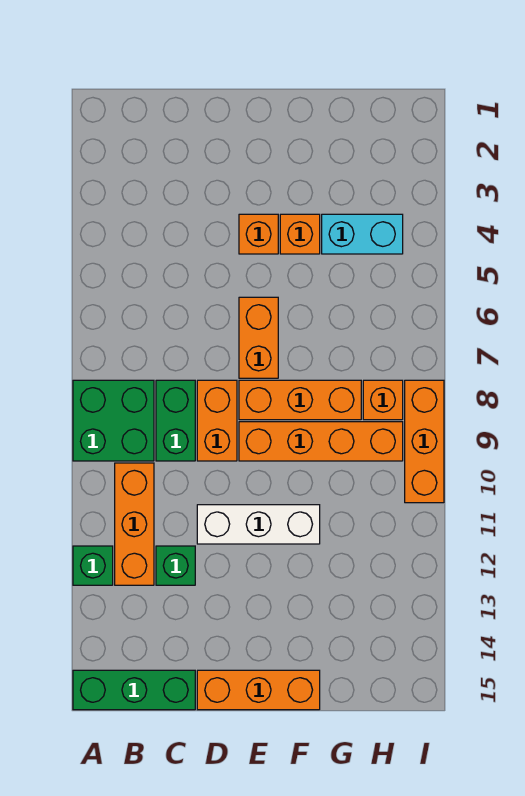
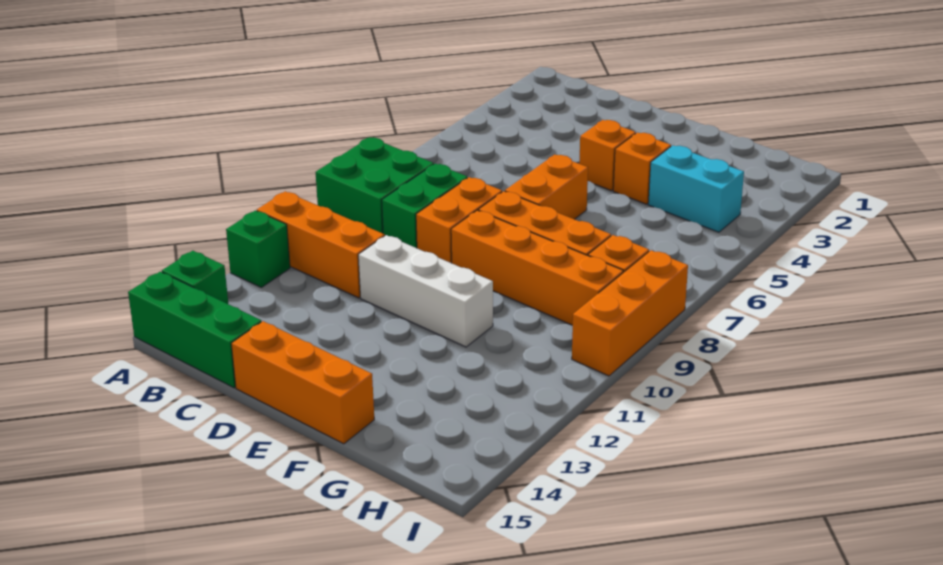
orange brick B10:B12 level 1 -> orange brick A11:C11 level 1
green brick C12 level 1 -> green brick A14 level 1

